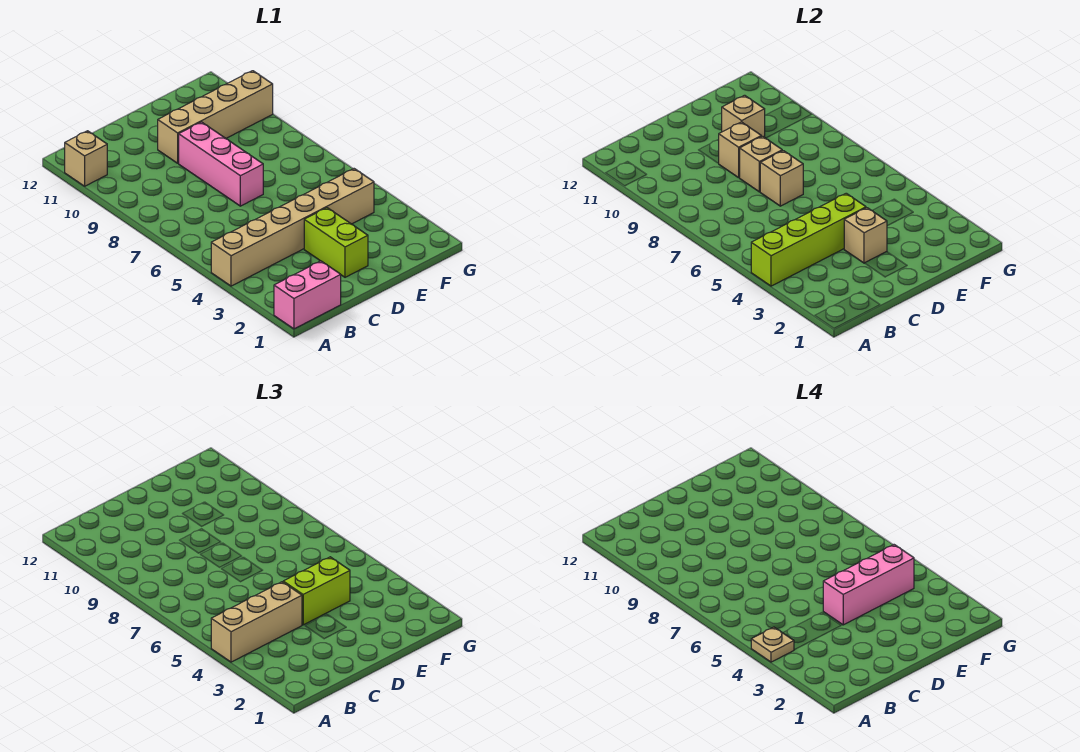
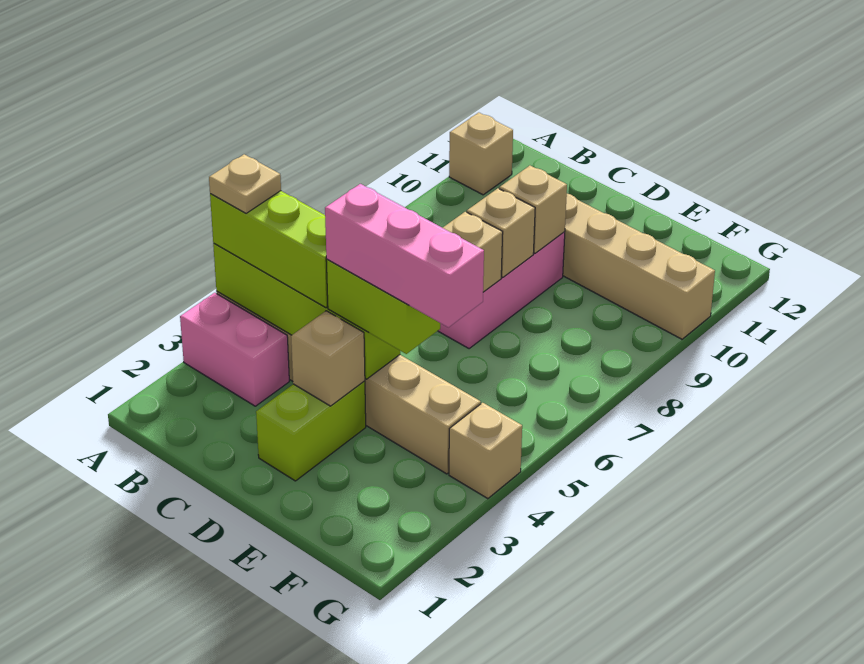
pink brick A1:B1 level 1 -> pink brick A3:B3 level 1
tan brick A4:C4 level 3 -> lime brick A4:C4 level 3
tan brick E10 level 2 -> tan brick G4 level 1

